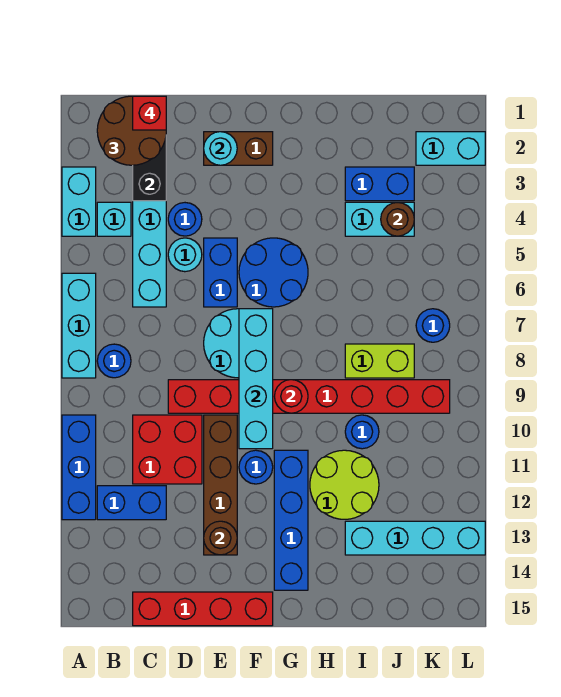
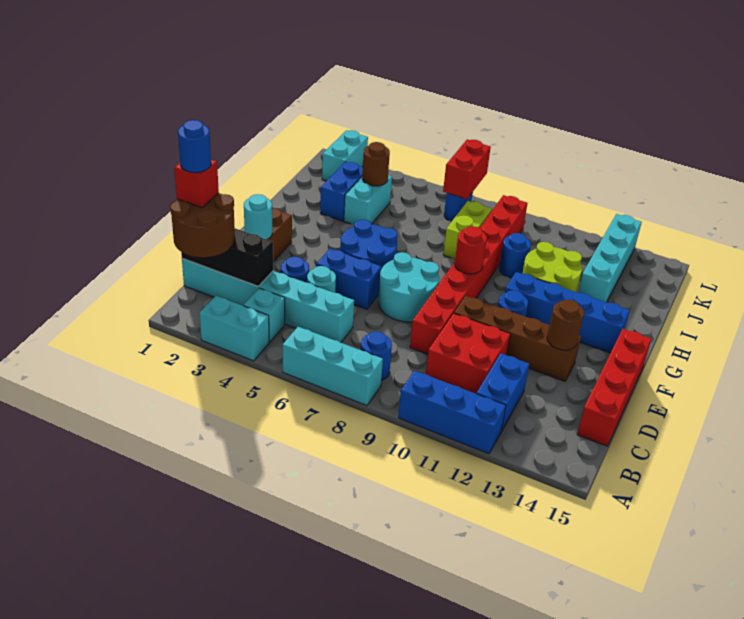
none -> blue round brick C1 level 5
cyan brick F7:F10 level 2 -> none
none -> red brick K7:L7 level 2

